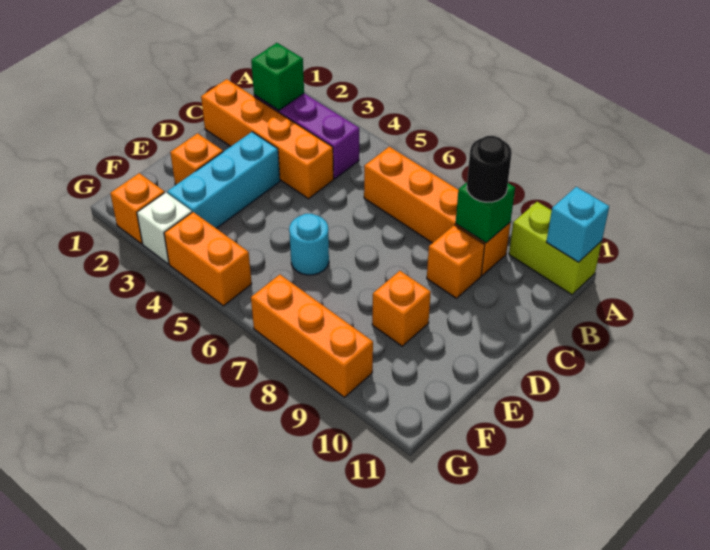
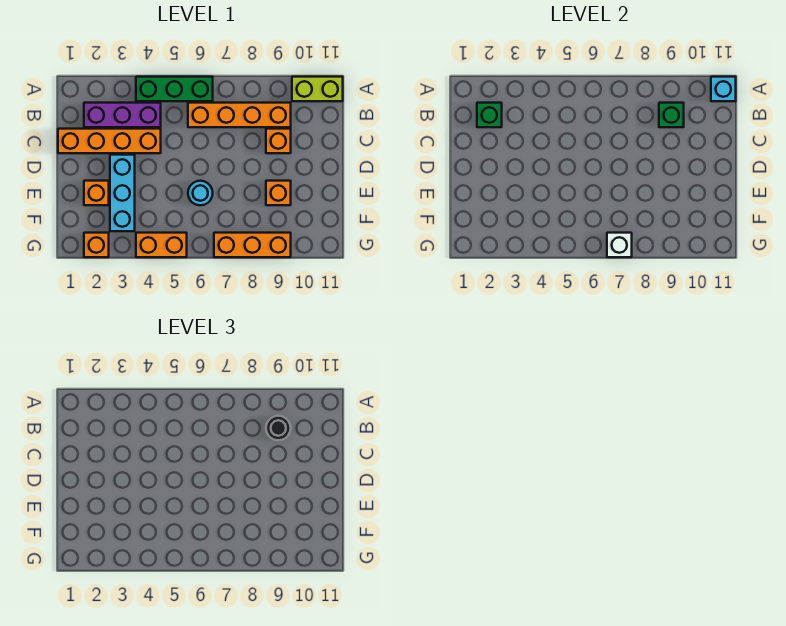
none -> green brick A4:A6 level 1
white brick G3 level 1 -> white brick G7 level 2

